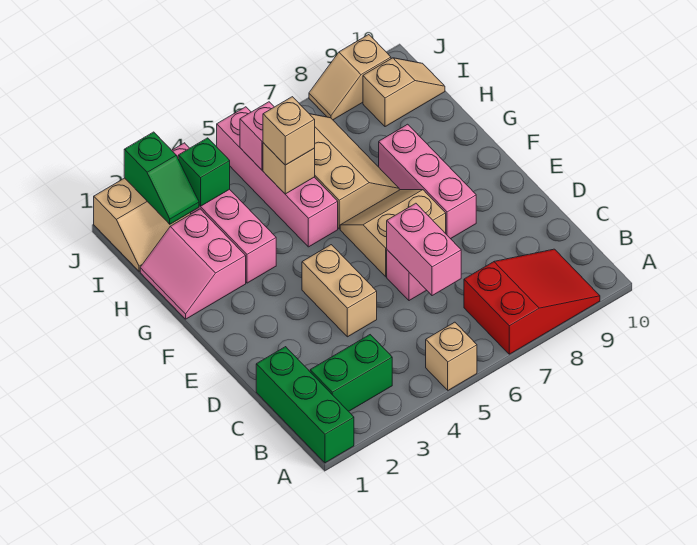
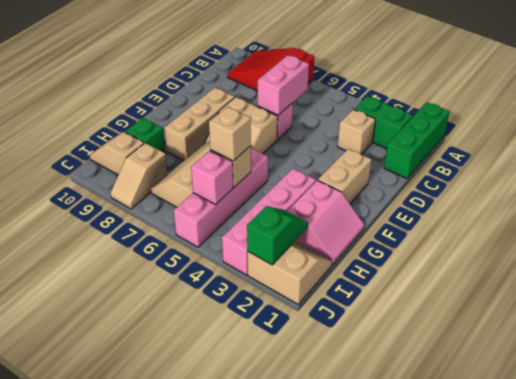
tan brick A5 level 1 -> tan brick C3 level 1
tan brick D4:E4 level 1 -> tan brick E2:F2 level 1
pink brick E8:G8 level 1 -> tan brick E8:G8 level 1
green brick I3 level 2 -> green brick H9 level 1
tan slope J8:J9 level 1 top 9 -> tan slope I8:J8 level 1 top I

